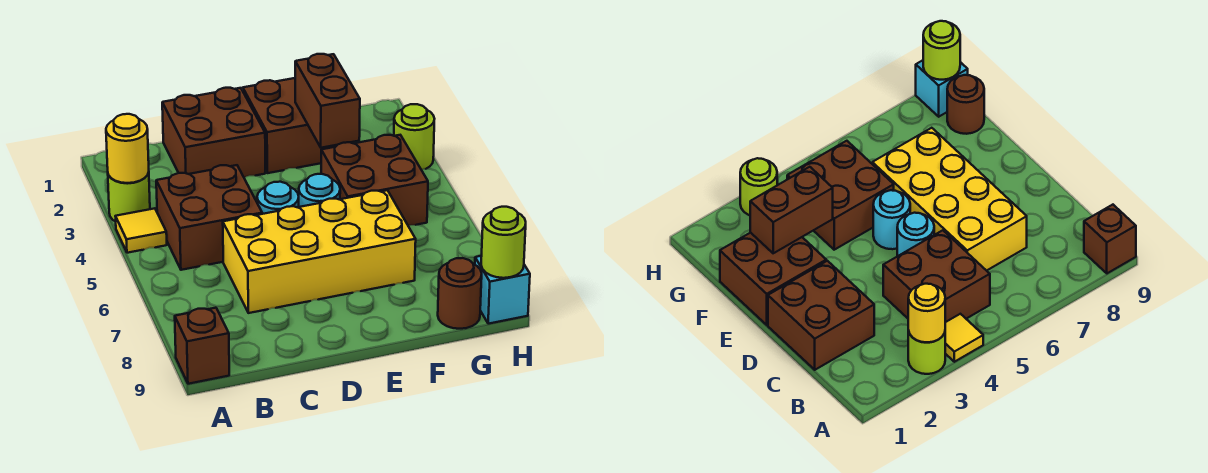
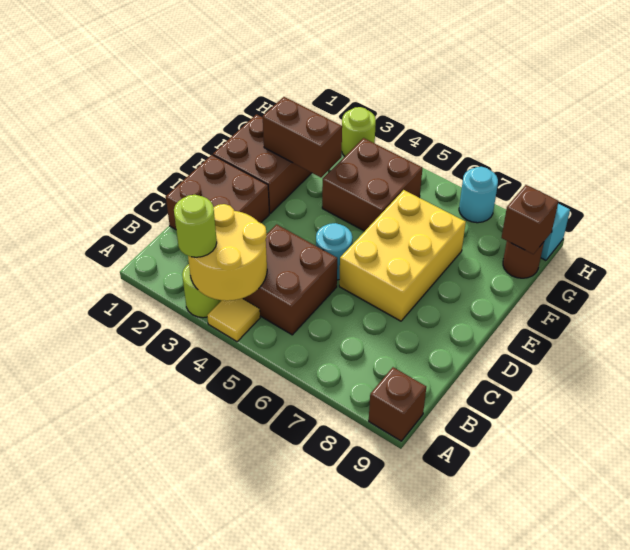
yellow round brick A3 level 2 -> yellow round brick A3:B4 level 2
yellow brick C6:F7 level 1 -> yellow brick D6:F7 level 1
cyan round brick E5 level 1 -> cyan round brick H7 level 1
none -> brown brick G9 level 2
lime round brick H9 level 2 -> lime round brick A3 level 3

